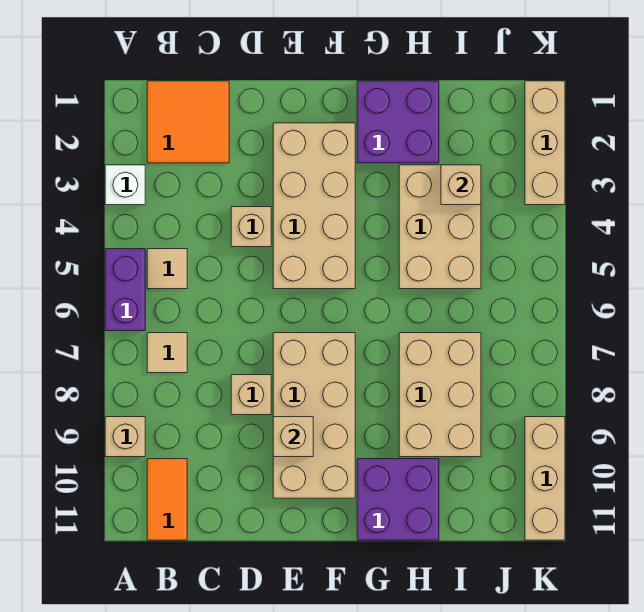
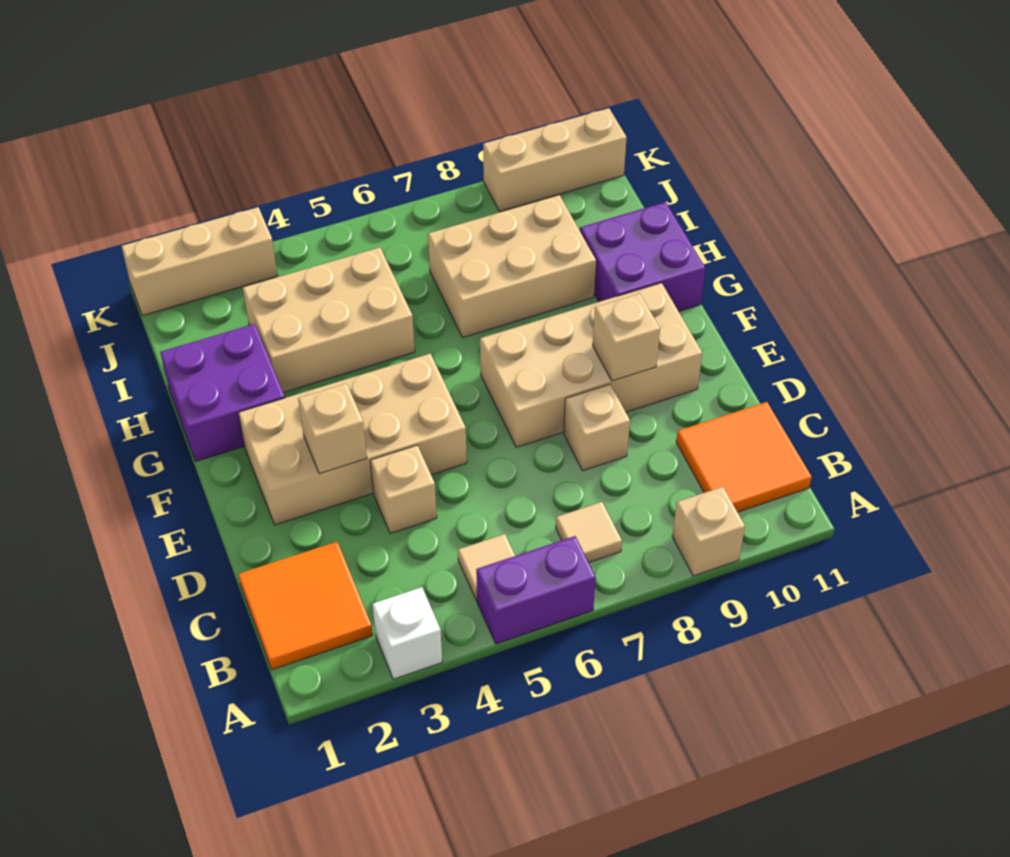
orange tile B10:B11 level 1 -> orange tile B10:C11 level 1
tan brick I3 level 2 -> tan brick E3 level 2

